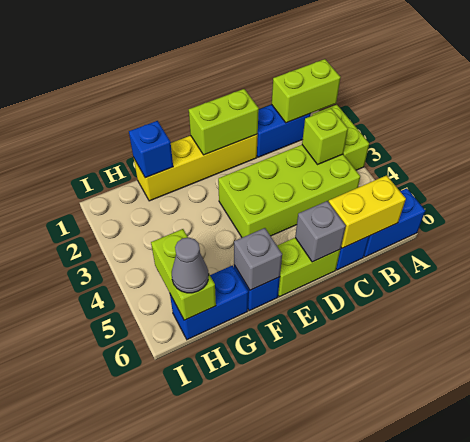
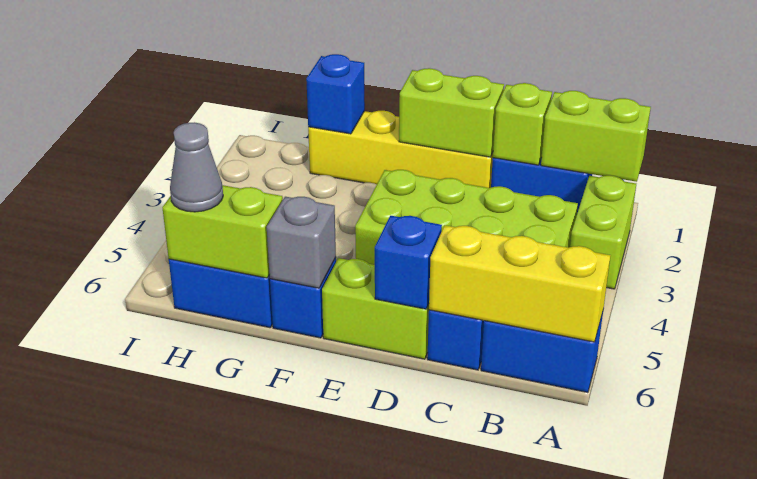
lime brick B3 level 2 -> lime brick C1 level 2
yellow brick B6:C6 level 2 -> yellow brick A6:C6 level 2
grey brick D6 level 2 -> blue brick D6 level 2
lime brick H5:H6 level 2 -> lime brick G6:H6 level 2

